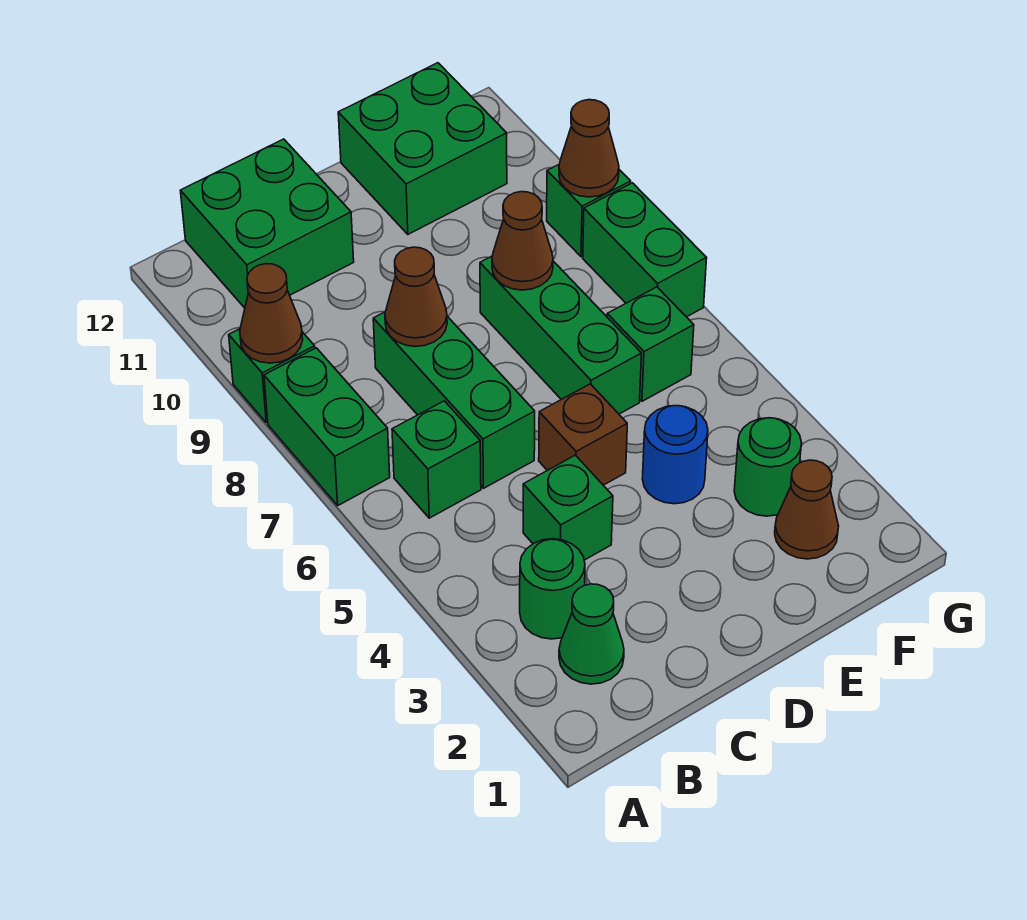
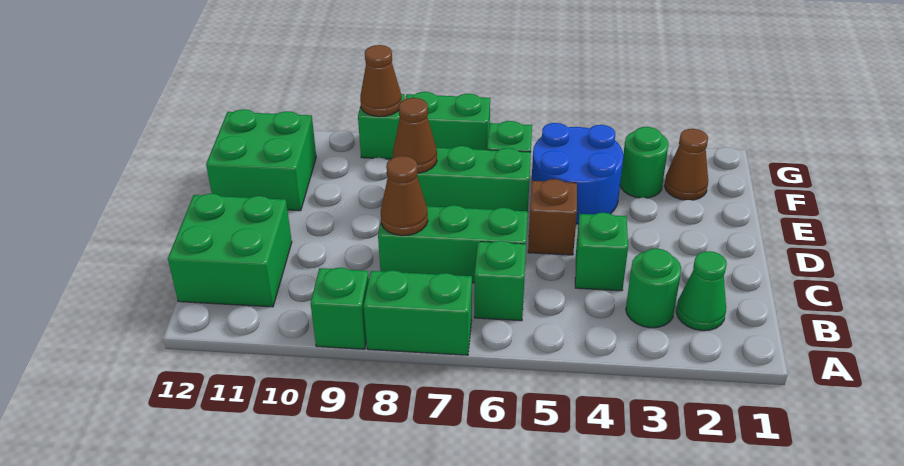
brown cone A9 level 2 -> none
blue round brick E4 level 1 -> blue round brick E4:F5 level 1

